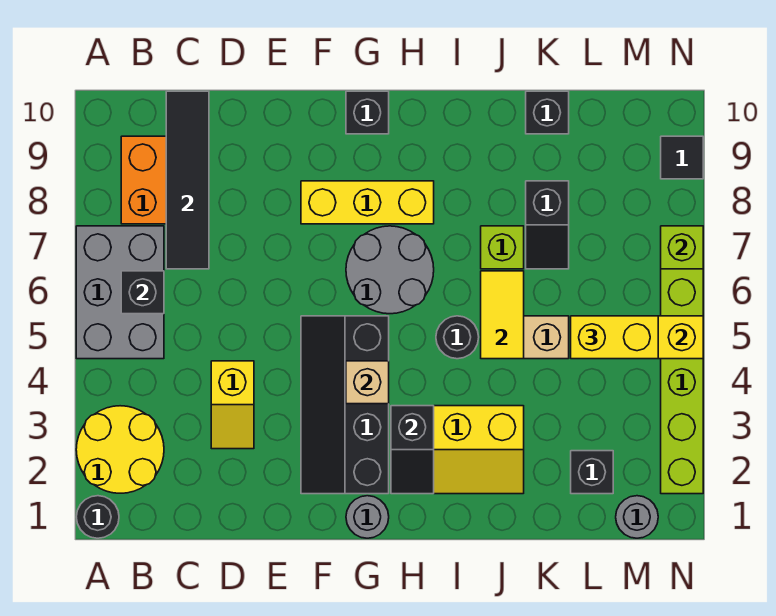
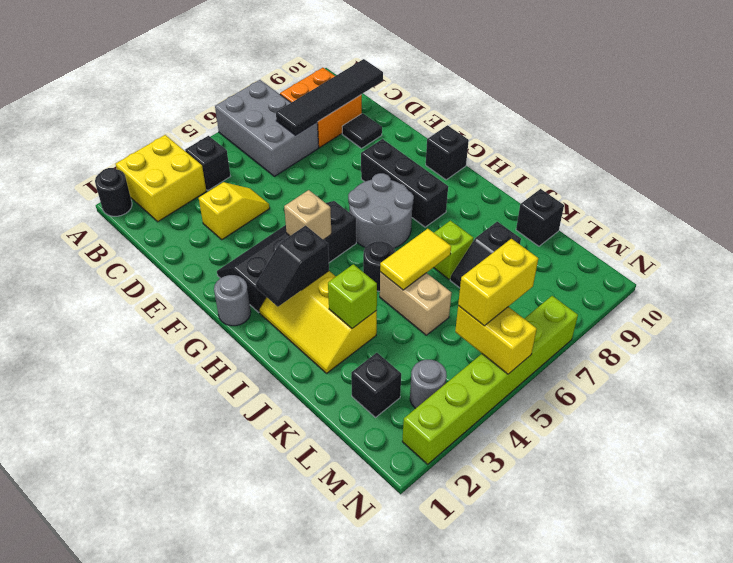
yellow round brick A2:B3 level 1 -> yellow brick A2:B3 level 1
grey brick A5:B7 level 1 -> grey brick A6:C7 level 1
black brick B6 level 2 -> black brick B4 level 1
yellow slope D3:D4 level 1 top 4 -> yellow slope D3:D4 level 1 top 3
yellow brick F8:H8 level 1 -> black brick F8:H8 level 1
yellow brick L5:M5 level 3 -> yellow brick M5:M6 level 3
grey round brick M1 level 1 -> grey round brick M3 level 1
lime brick N7 level 2 -> lime brick J3 level 2
black tile N9 level 1 -> black tile D9 level 1

